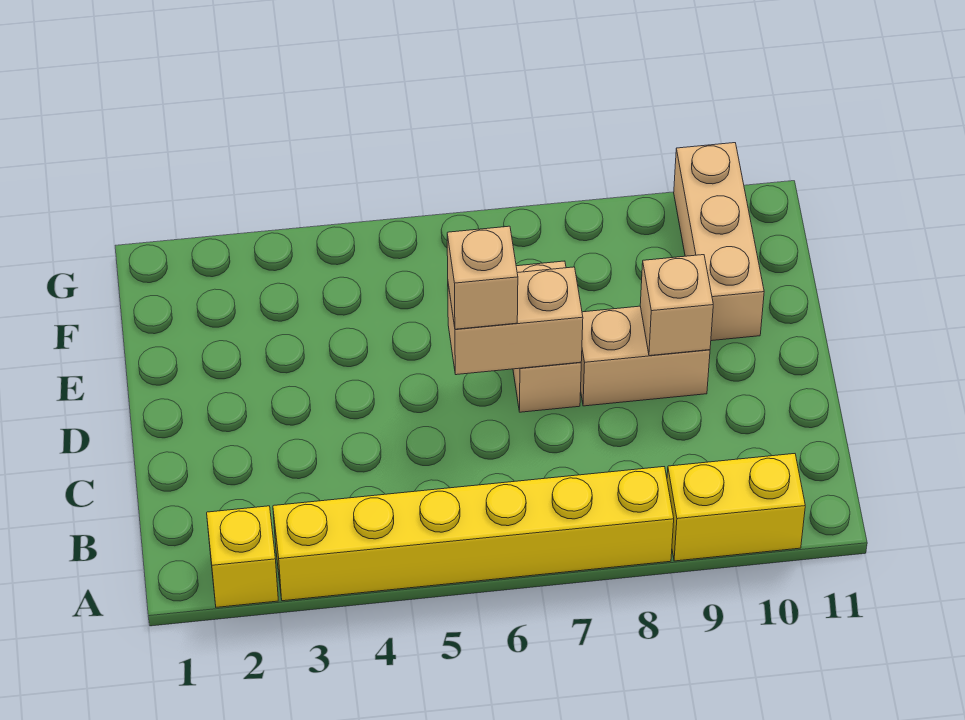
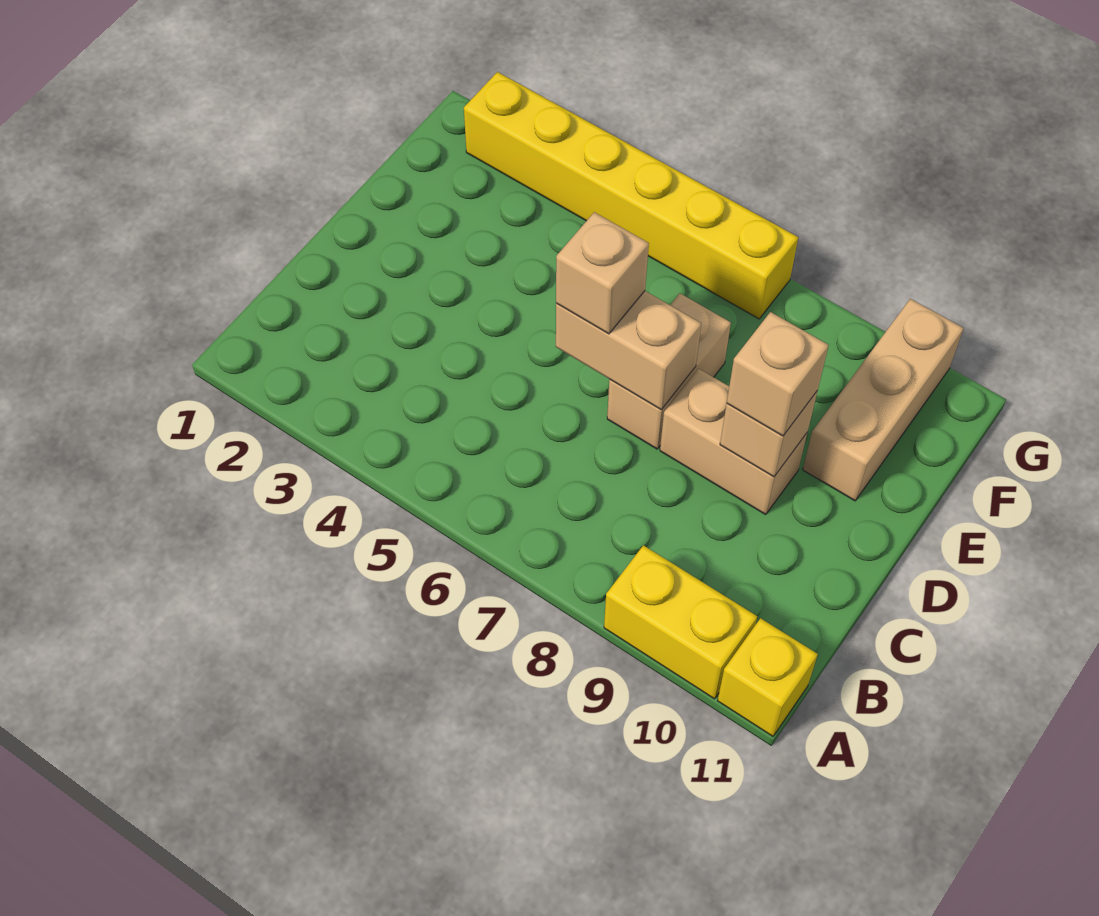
yellow brick A2 level 1 -> yellow brick A11 level 1
yellow brick A3:A8 level 1 -> yellow brick G2:G7 level 1
none -> tan brick D9 level 3

